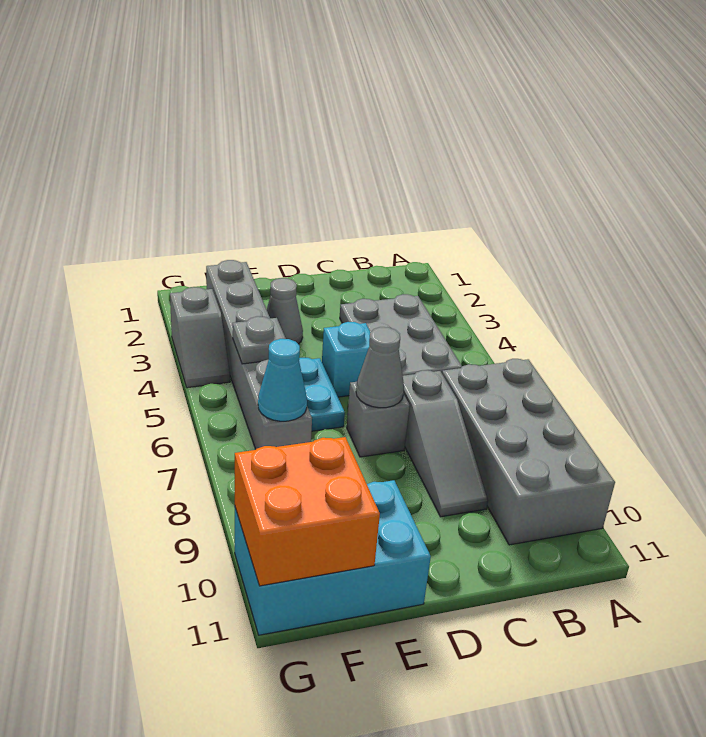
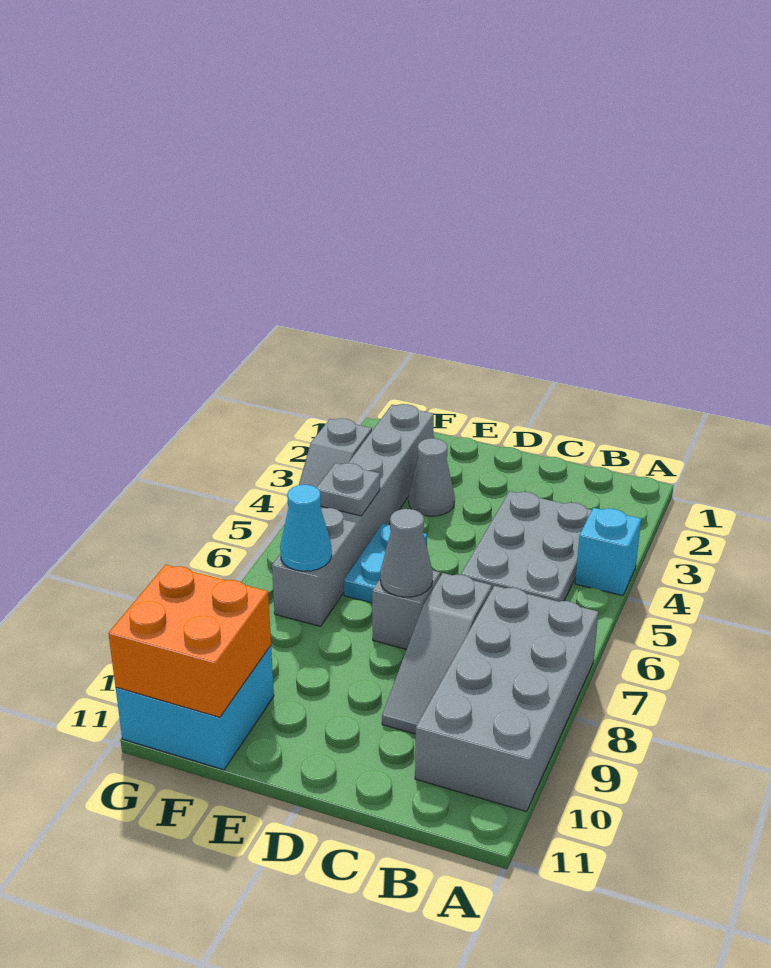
cyan brick D5 level 1 -> cyan brick A4 level 1
cyan brick E10:G11 level 1 -> cyan brick F10:G11 level 1

